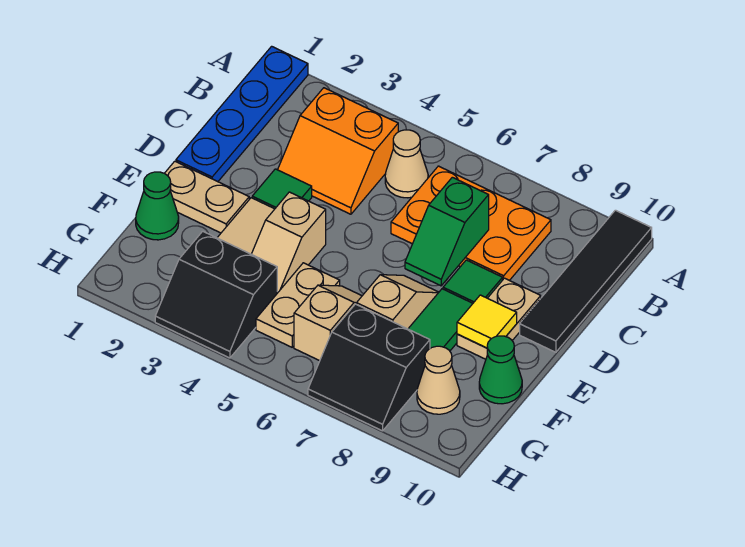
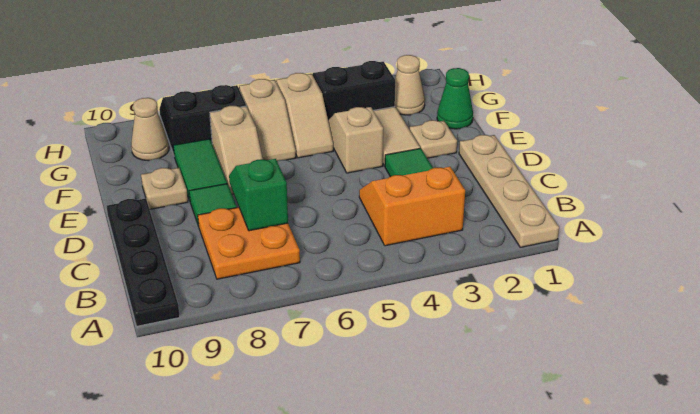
blue plate A1:D1 level 1 -> tan plate A1:D1 level 1
black tile A10:D10 level 1 -> black plate A10:D10 level 1
tan cone B5 level 1 -> tan cone G2 level 1
orange plate B6:C8 level 1 -> orange plate B7:C8 level 1
tan plate D9:E9 level 1 -> tan plate E9 level 1
tan plate E1:E2 level 1 -> tan plate E2 level 1
yellow tile E9 level 2 -> none
tan plate F5:G5 level 1 -> tan slope F5:G5 level 1 top G
green cone F10 level 1 -> none

